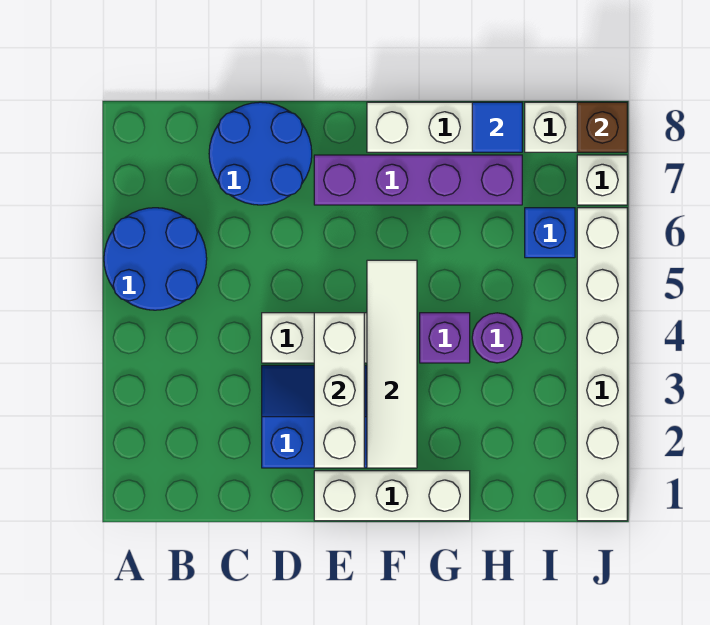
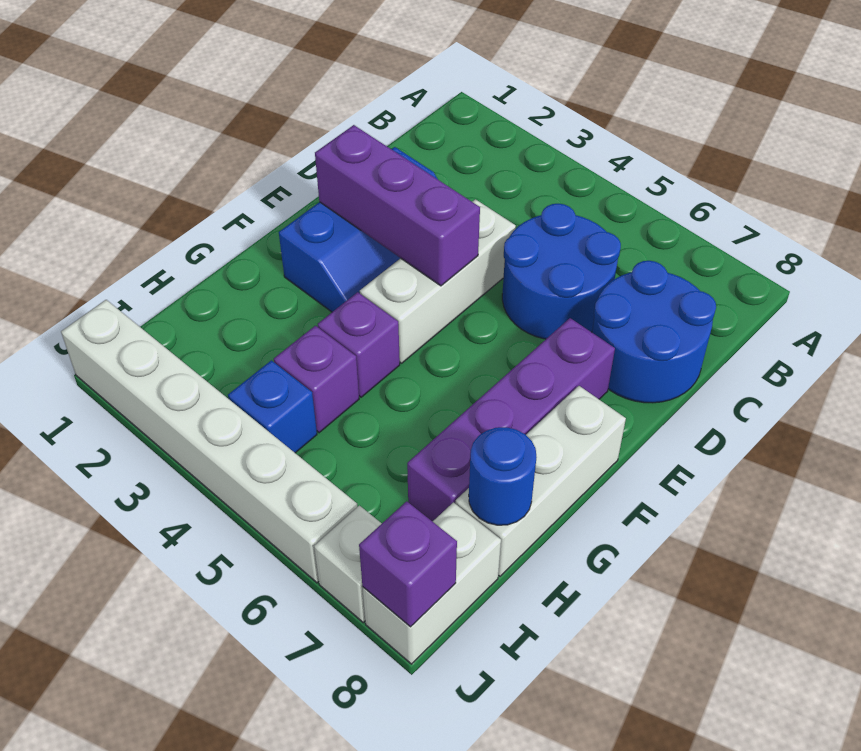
blue round brick A5:B6 level 1 -> blue round brick C5:D6 level 1
white brick E1:G1 level 1 -> none
white brick E2:E4 level 2 -> purple brick E2:E4 level 2
white tile F2:F5 level 2 -> none
purple round brick H4 level 1 -> purple brick H4 level 1
blue tile H8 level 2 -> blue round brick H8 level 2
blue brick I6 level 1 -> blue brick I4 level 1
brown brick J8 level 2 -> purple brick J8 level 2

